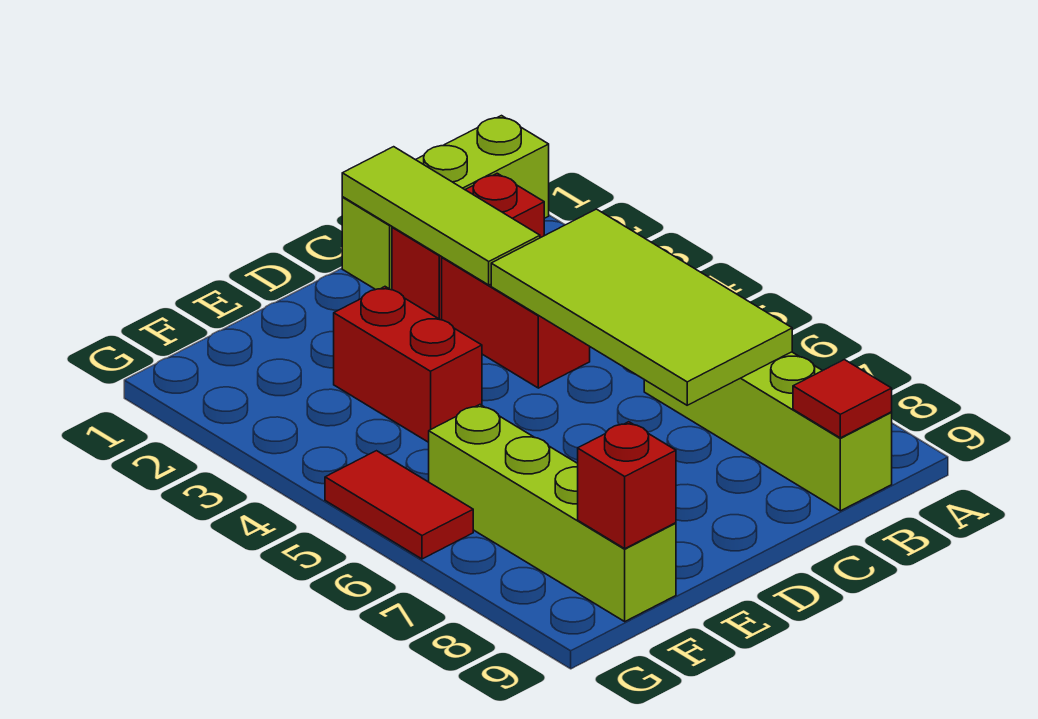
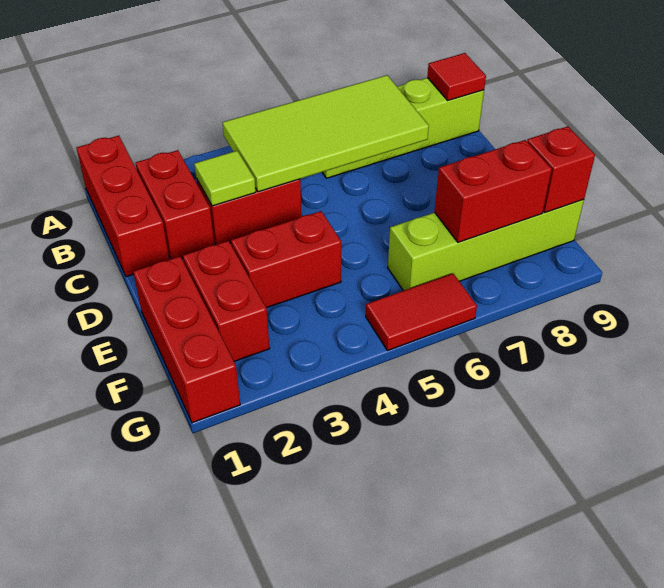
lime brick A1:C1 level 1 -> red brick A1:C1 level 1
lime tile C1:C3 level 2 -> lime tile C3 level 2
none -> red brick E1:G1 level 1
none -> red brick E2:F2 level 1
none -> red brick F7:F8 level 2

